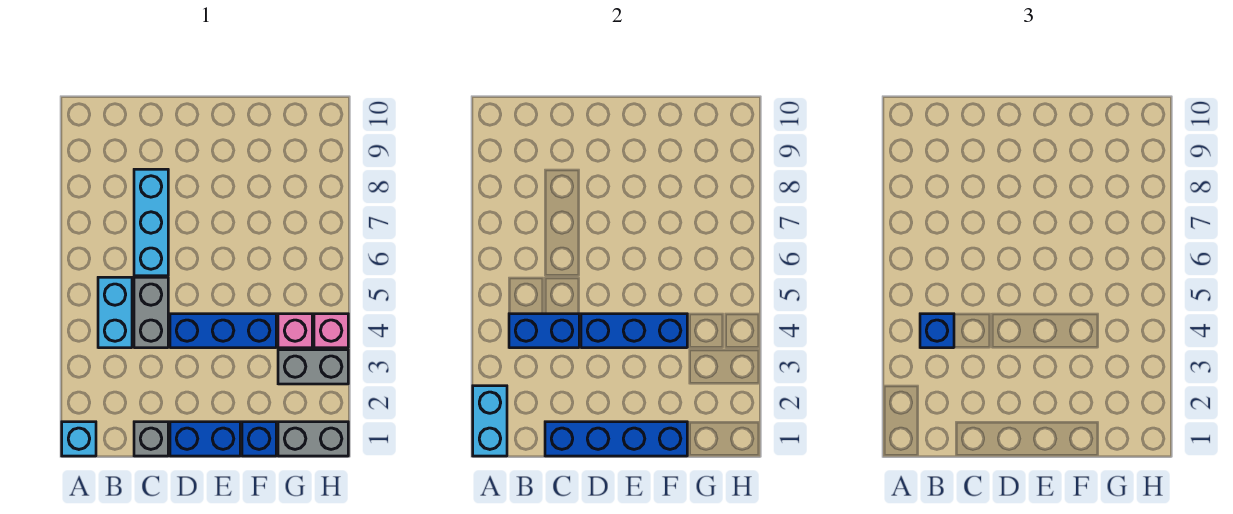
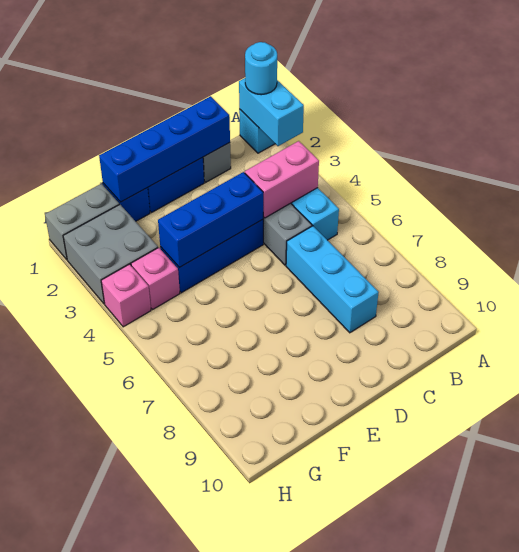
none -> cyan round brick A1 level 3
blue brick B4:C4 level 2 -> pink brick B4:C4 level 2
blue brick B4 level 3 -> none
grey brick G3:H3 level 1 -> grey brick G2:H3 level 1

